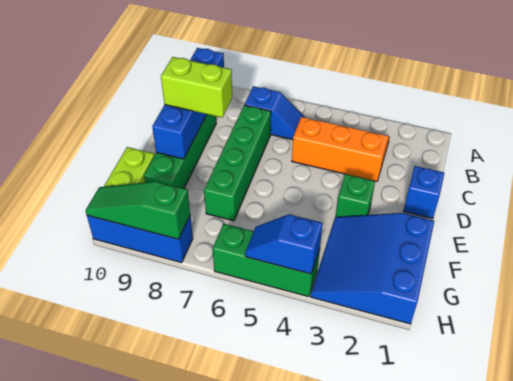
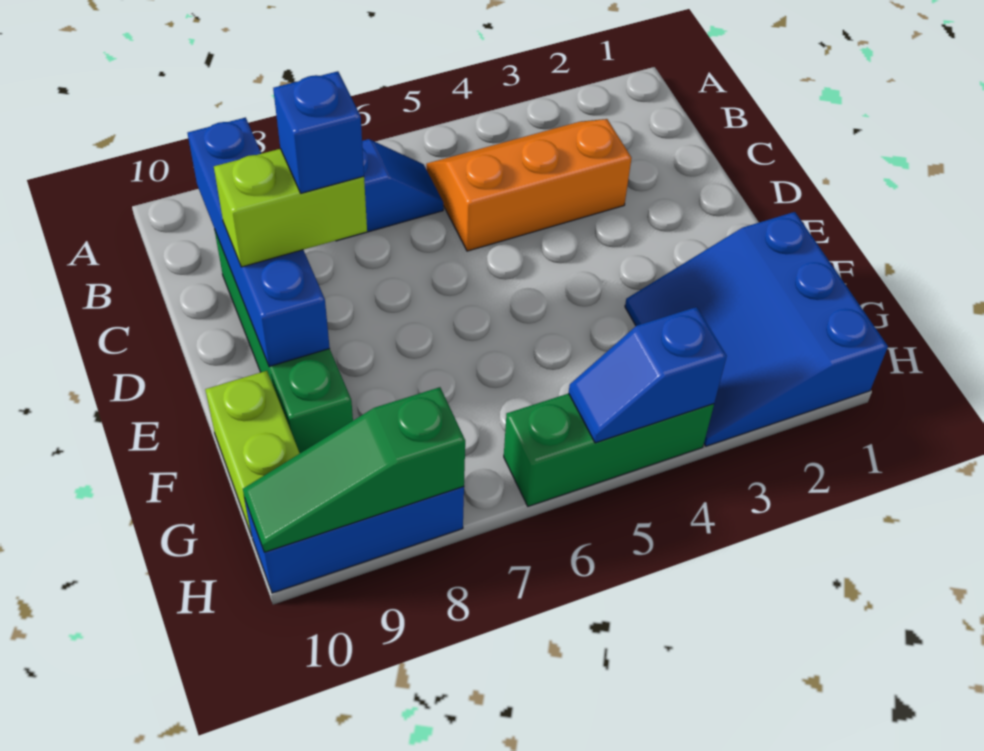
green brick C7:F7 level 1 -> none
blue brick D1 level 1 -> blue brick D8 level 4
green brick E3 level 1 -> none

